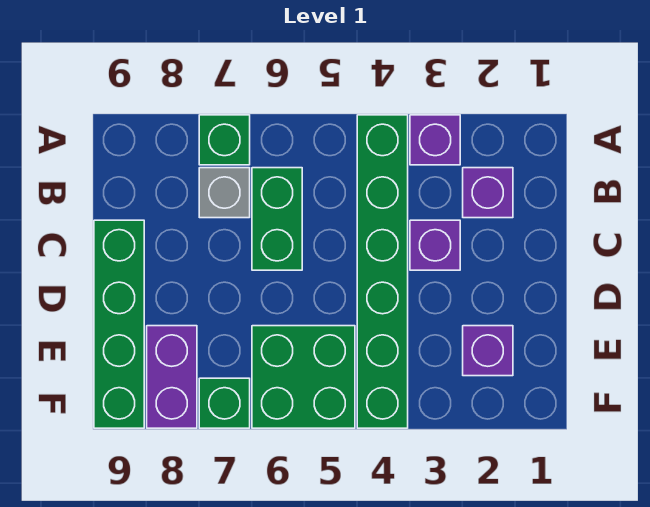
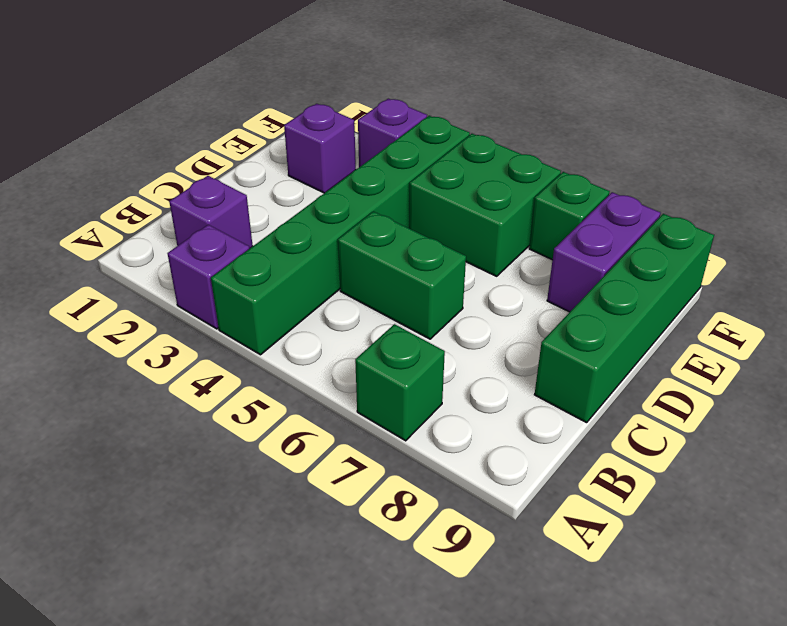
green brick B6:C6 level 1 -> green brick C5:C6 level 1
grey brick B7 level 1 -> none
purple brick C3 level 1 -> purple brick F3 level 1

